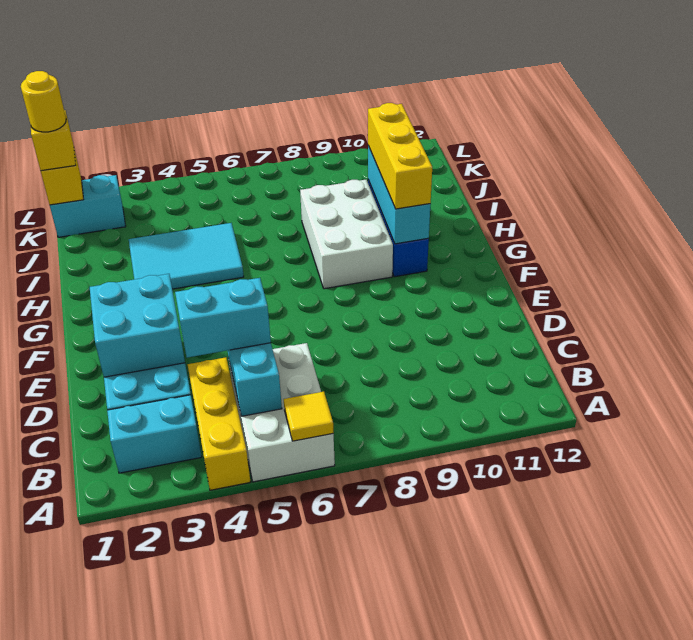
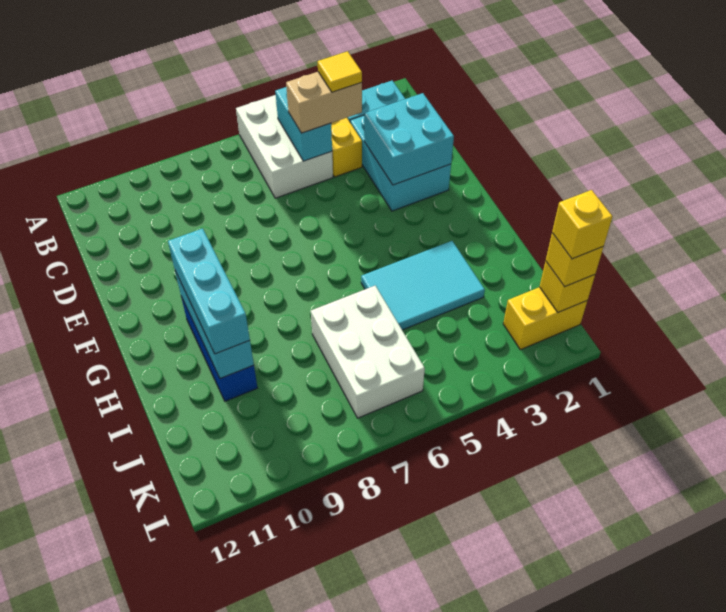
yellow tile A6 level 2 -> yellow tile C4 level 4
cyan brick C4:C5 level 3 -> tan brick C4:C5 level 3
white brick G8:I9 level 1 -> white brick I6:K7 level 1
yellow brick G10:I10 level 3 -> cyan brick G10:I10 level 3
cyan brick K1:K2 level 1 -> yellow brick K1:K2 level 1
yellow round brick K1 level 4 -> yellow brick K1 level 4

